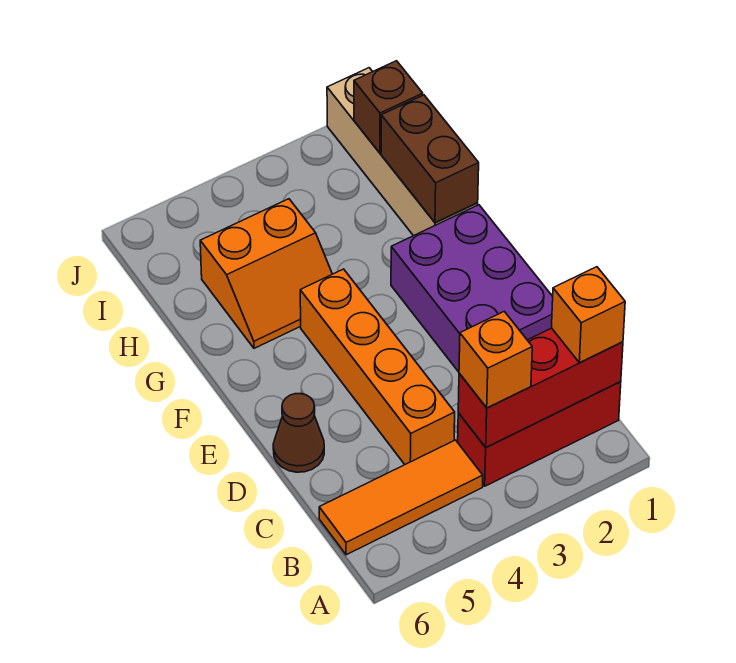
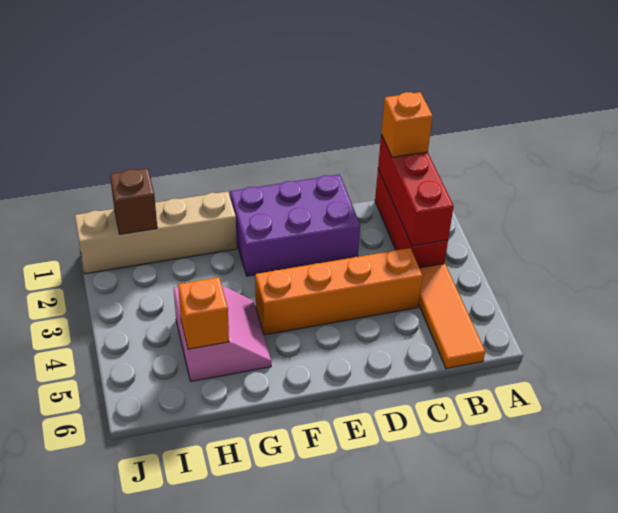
orange brick B3 level 3 -> orange brick H5 level 2
brown cone D6 level 1 -> none
brown brick G1:H1 level 2 -> none
orange slope G4:H5 level 1 top H -> pink slope G4:H5 level 1 top H

